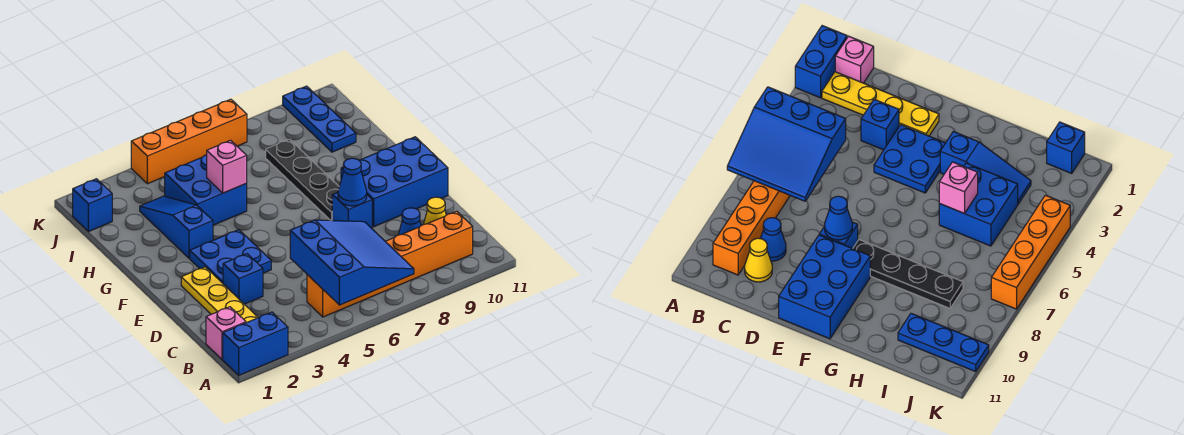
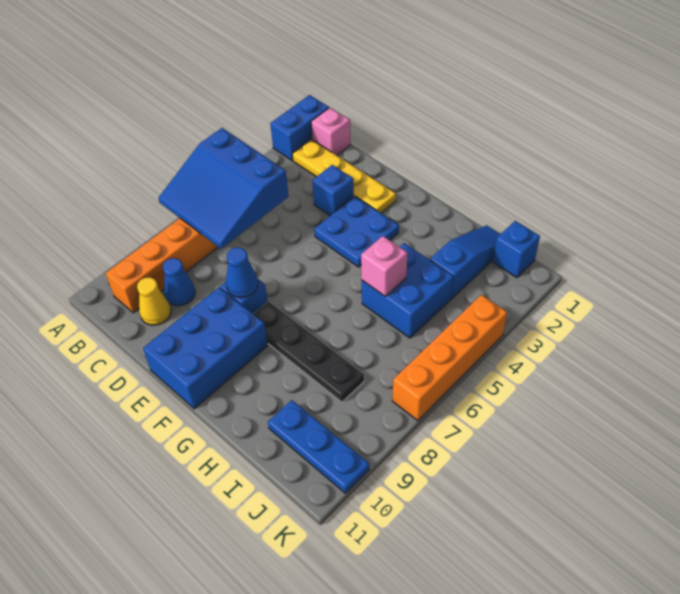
blue slope G3:I3 level 1 top G -> blue slope I1:I3 level 1 top 3

